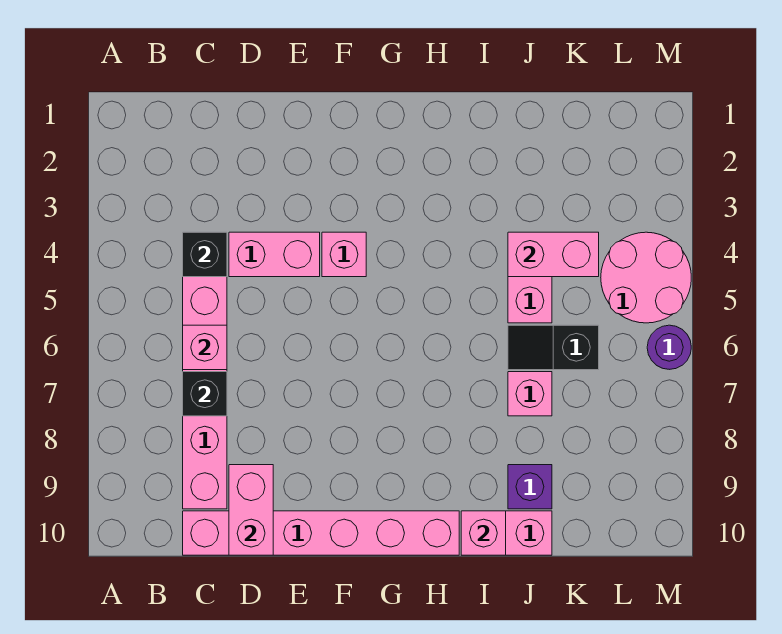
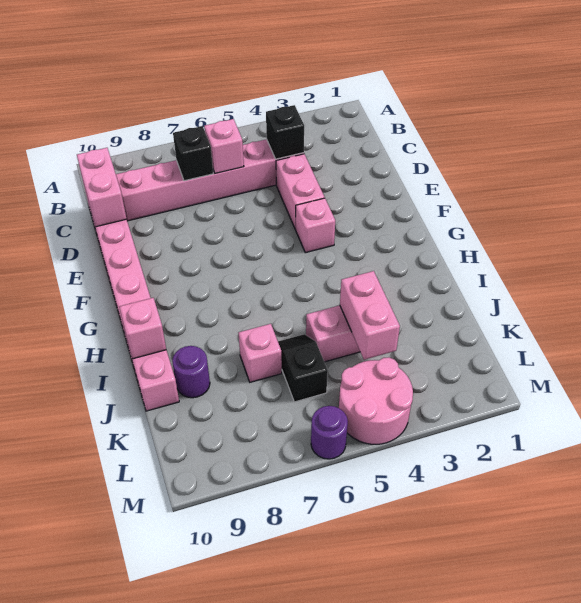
pink brick D9:D10 level 2 -> pink brick C10:D10 level 2
purple brick J9 level 1 -> purple round brick J9 level 1

